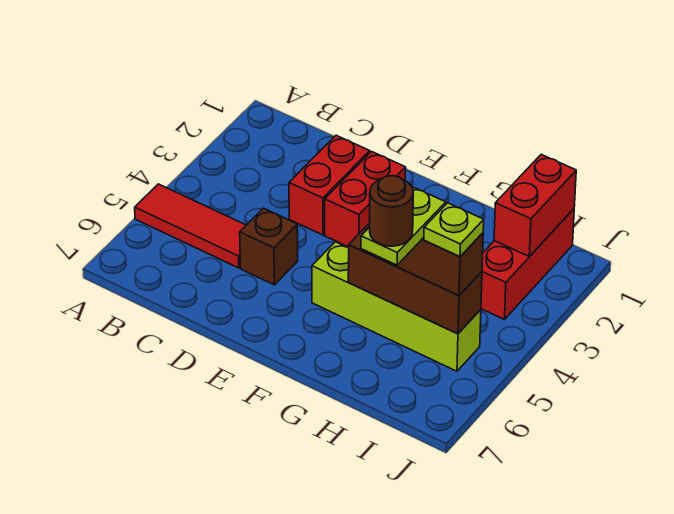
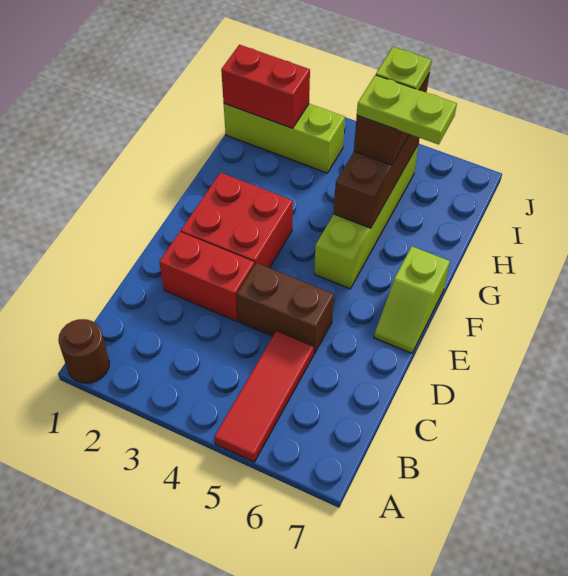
brown brick D5 level 1 -> brown brick D4:D5 level 1
red brick E2:E3 level 1 -> red brick E2:F3 level 1
none -> lime slope E7:F7 level 1 top F
brown round brick H6 level 5 -> brown round brick A1 level 1
red brick I1:I3 level 1 -> lime brick I1:I3 level 1

